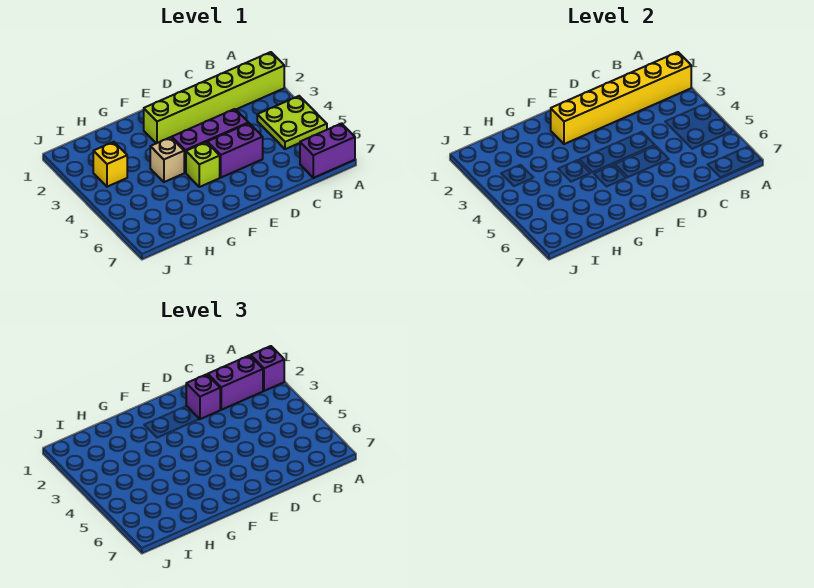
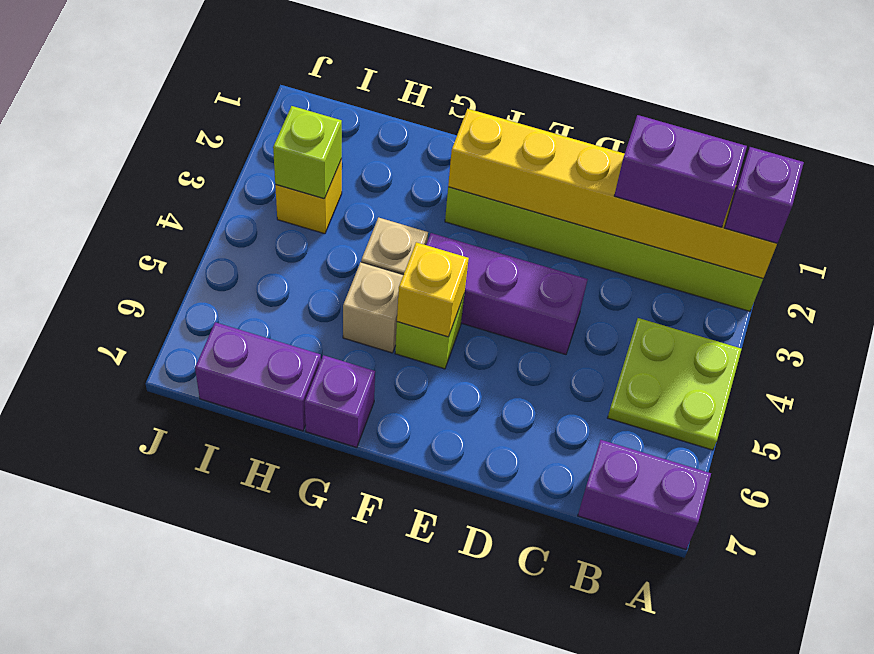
purple brick D2 level 3 -> purple brick G7 level 1
purple brick D5:E5 level 1 -> purple brick H7:I7 level 1
none -> yellow brick F5 level 2
none -> tan brick G5 level 1
none -> lime brick I3 level 2

